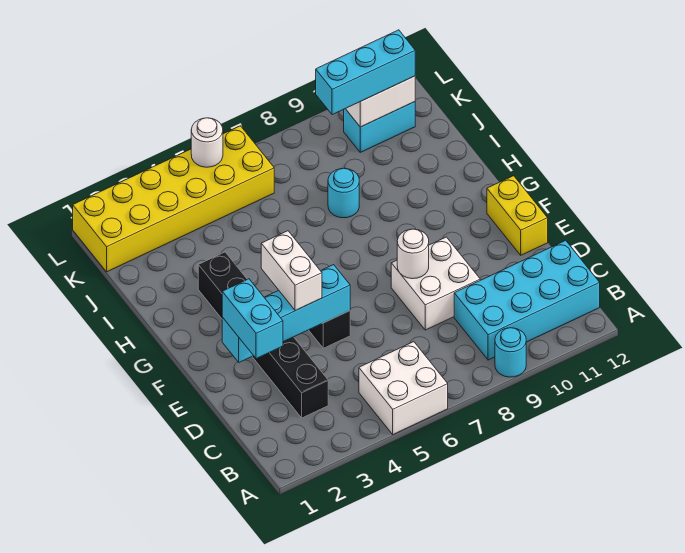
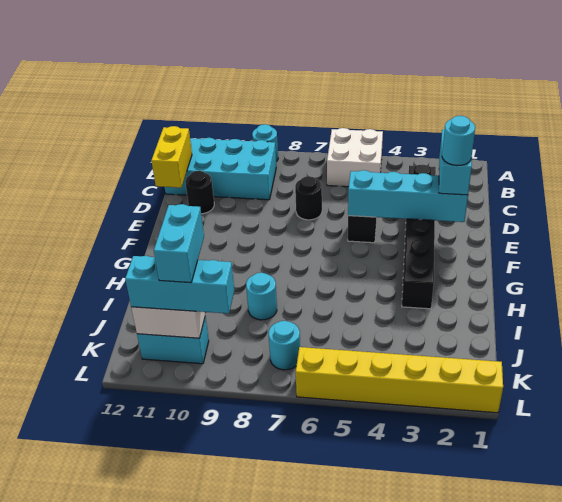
none -> black round brick D7 level 1
white brick D8:E9 level 1 -> none
none -> black round brick D11 level 1
none -> cyan round brick E2 level 4
white brick E4:F4 level 3 -> none
white round brick E8 level 2 -> none
yellow brick E12:F12 level 1 -> yellow brick C12:D12 level 2
none -> cyan brick J10:K10 level 4
yellow brick K1:L6 level 1 -> yellow brick L1:L6 level 1
none -> cyan round brick K7 level 1
white round brick L5 level 2 -> none

